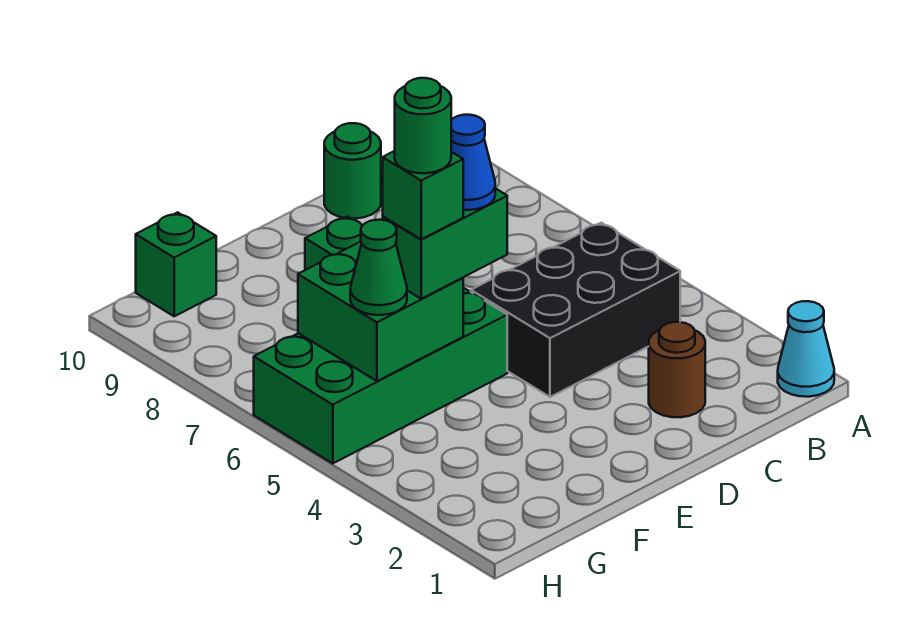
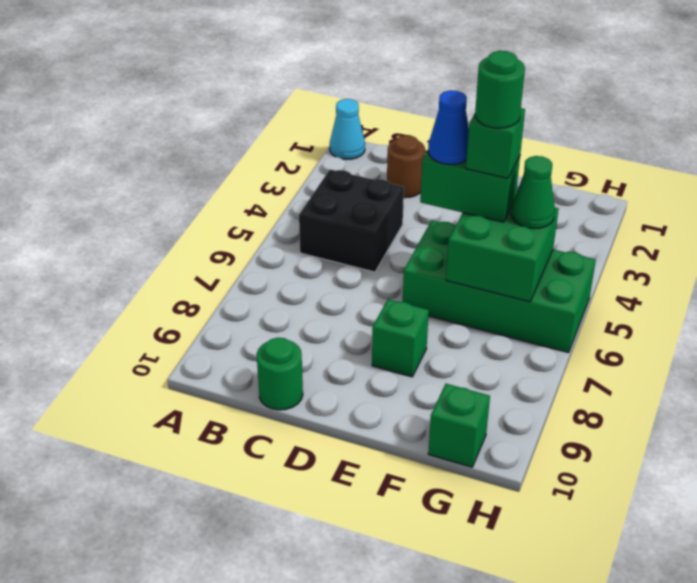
black brick B4:D5 level 1 -> black brick B4:C5 level 1

